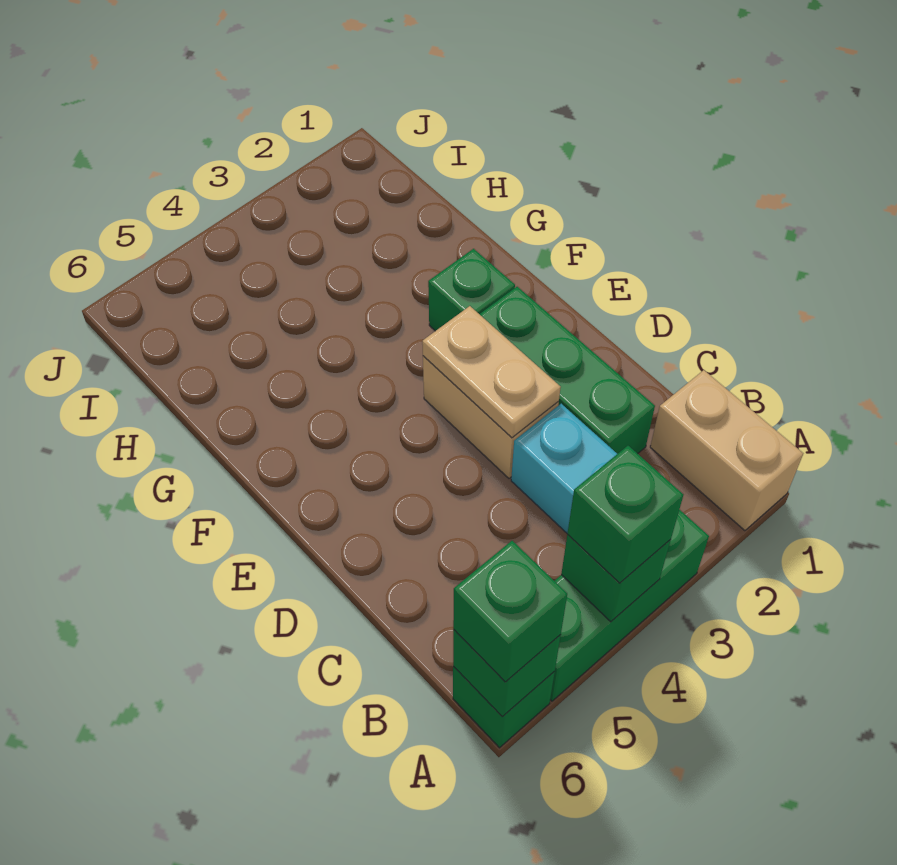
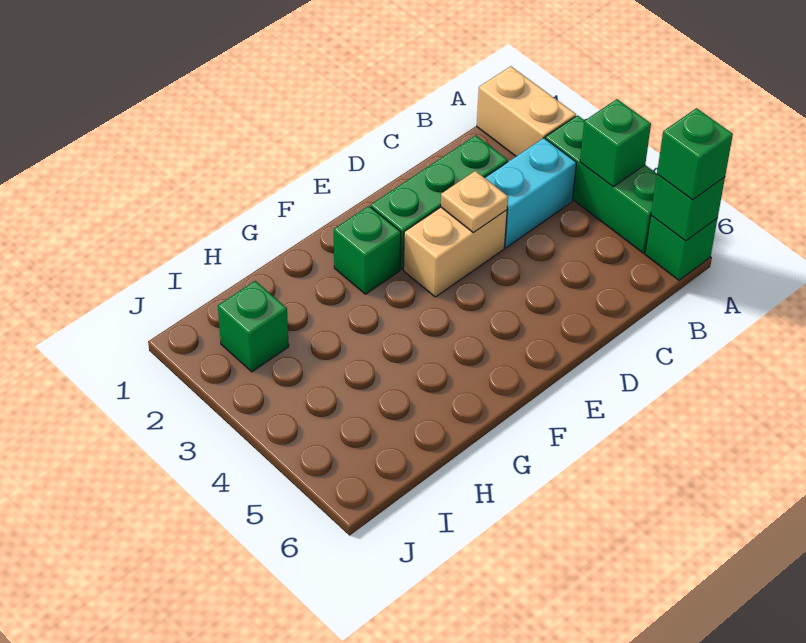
tan brick A1:B1 level 1 -> tan brick A1:A2 level 1
green brick A4 level 3 -> green brick I2 level 1
tan plate D3:E3 level 2 -> tan plate D3 level 2

